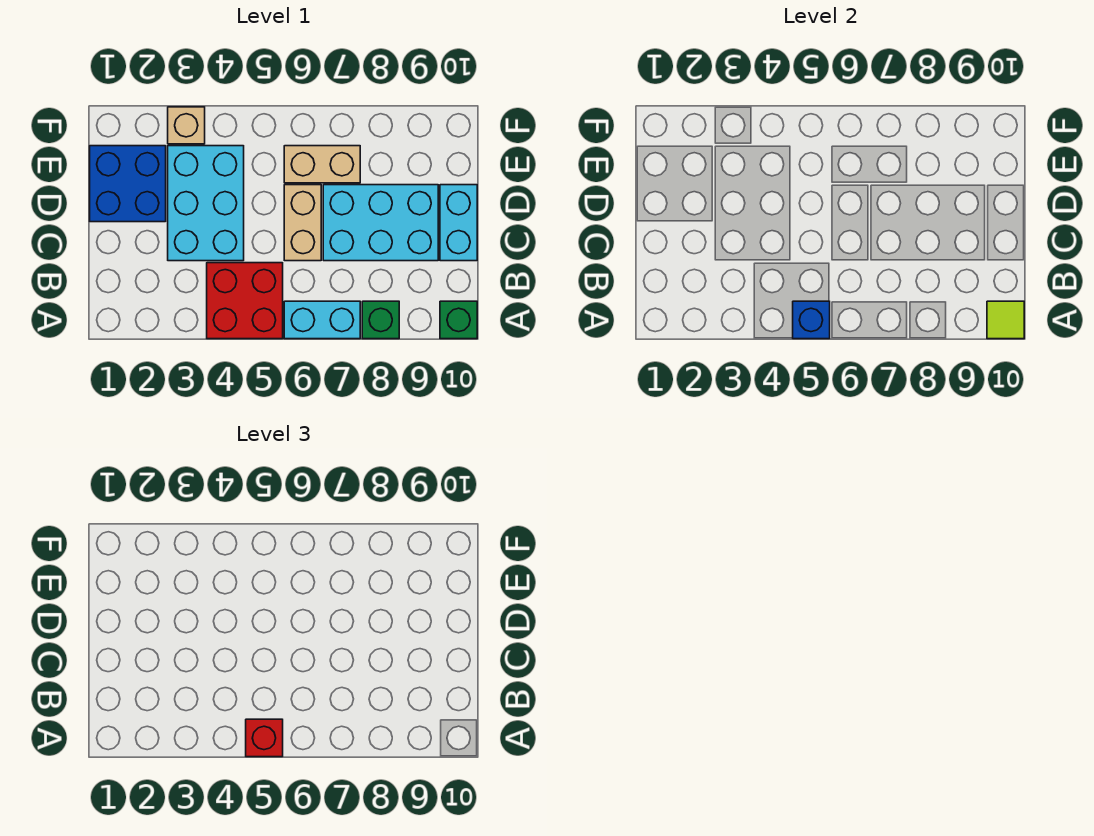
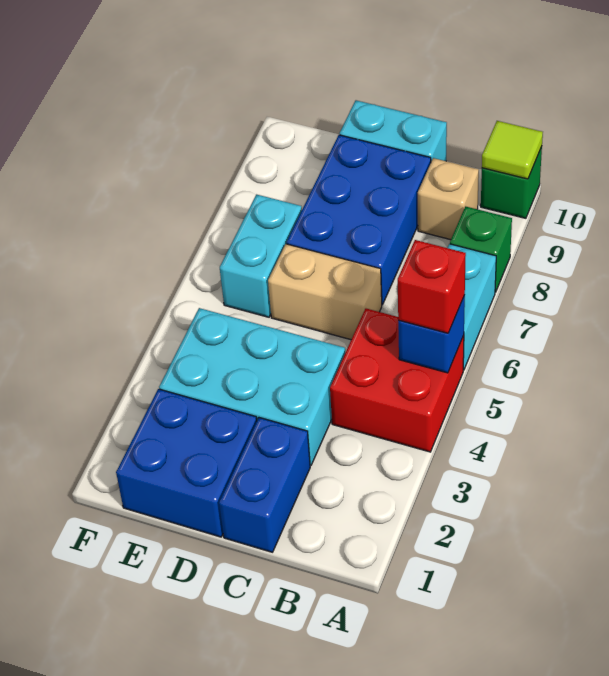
none -> blue brick C1:C2 level 1
cyan brick C7:D9 level 1 -> blue brick C7:D9 level 1
tan brick E6:E7 level 1 -> cyan brick E6:E7 level 1
tan brick F3 level 1 -> tan brick B9 level 1

